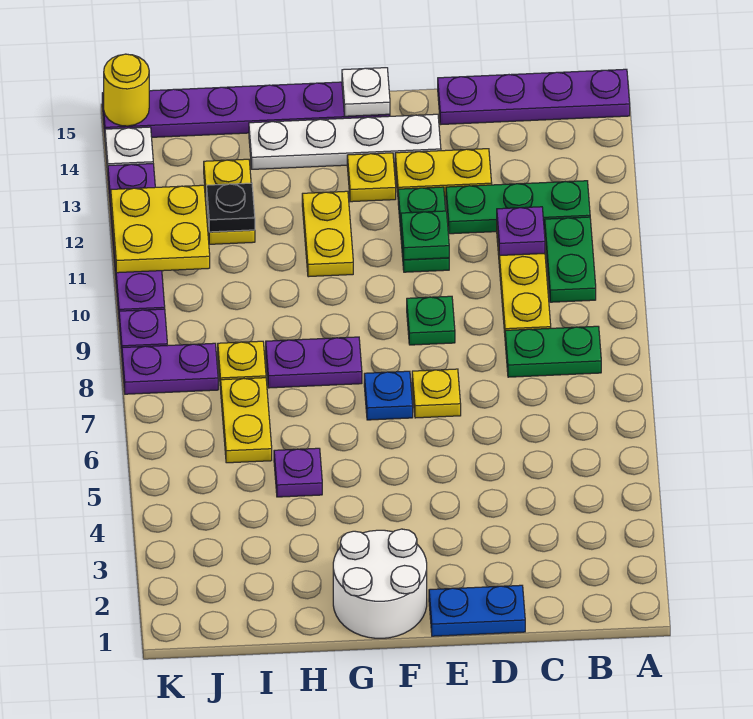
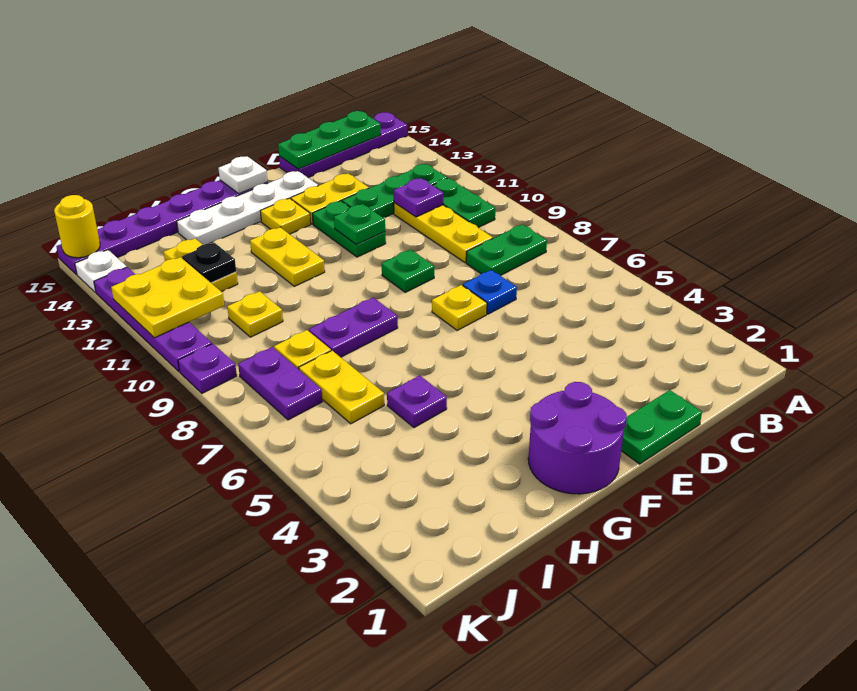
none -> green plate B15:D15 level 2
blue plate D1:E1 level 1 -> green plate D1:E1 level 1
white round brick F1:G2 level 1 -> purple round brick F1:G2 level 1
blue plate F7 level 1 -> blue plate D7 level 1
none -> yellow plate I10 level 1
purple plate J8:K8 level 1 -> purple plate J7:J8 level 1

